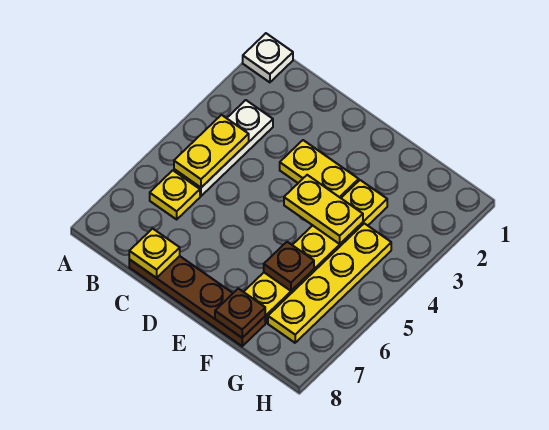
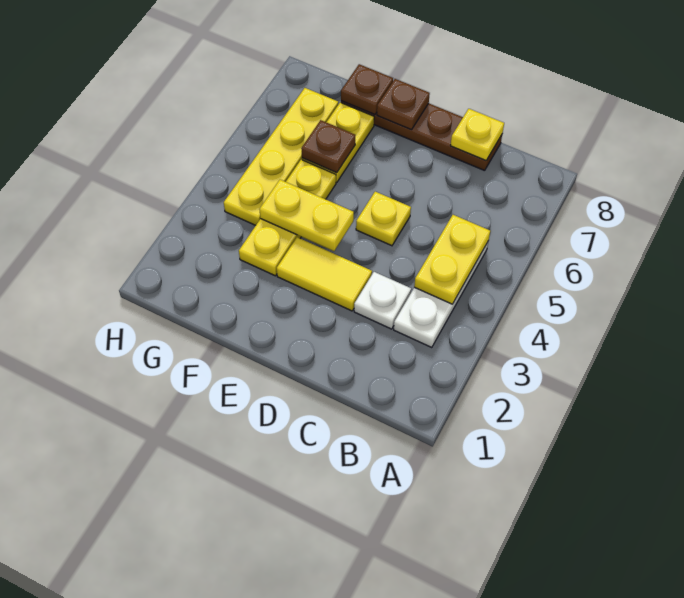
white plate A1 level 1 -> white plate C3 level 1
yellow plate B6 level 1 -> yellow plate D5 level 1
yellow plate D3:E3 level 1 -> yellow tile D3:E3 level 1
none -> brown plate E8 level 2

